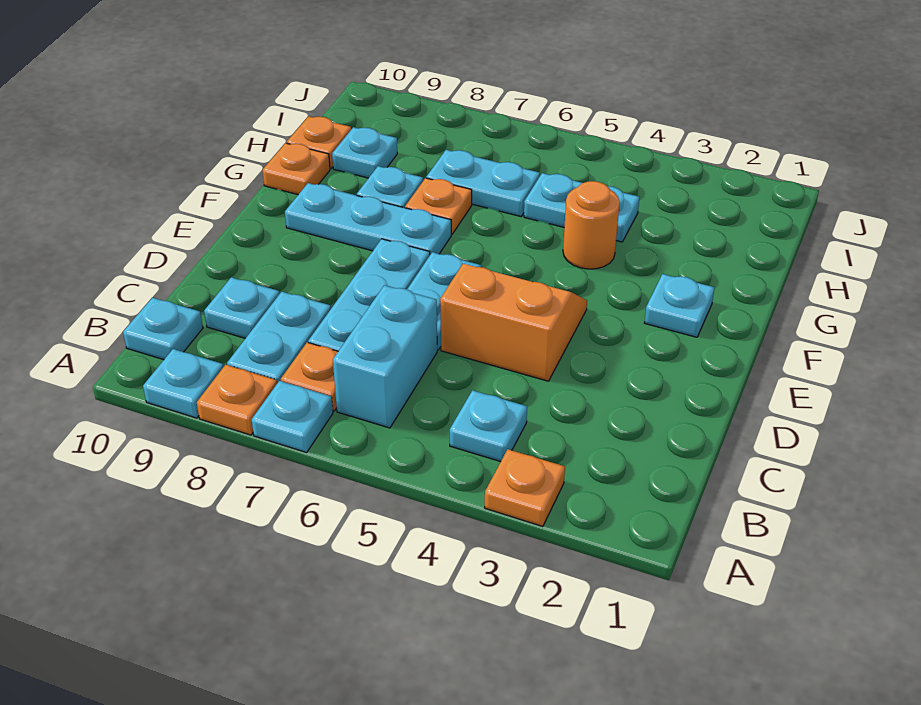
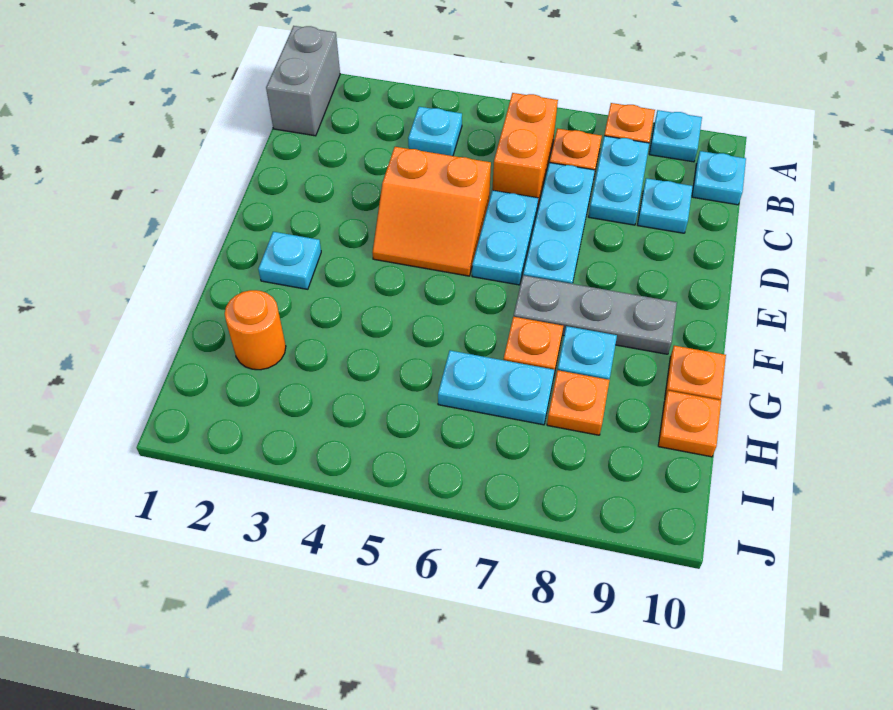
none -> grey brick A1:B1 level 1
orange plate A3 level 1 -> orange plate H8 level 1
cyan plate A7 level 1 -> none
cyan brick B6:C6 level 1 -> orange brick B6:C6 level 1
cyan plate F7:F9 level 1 -> grey plate F7:F9 level 1
orange round brick G4 level 1 -> orange round brick H2 level 1
cyan plate H4:H5 level 1 -> none
cyan plate H9 level 1 -> none

